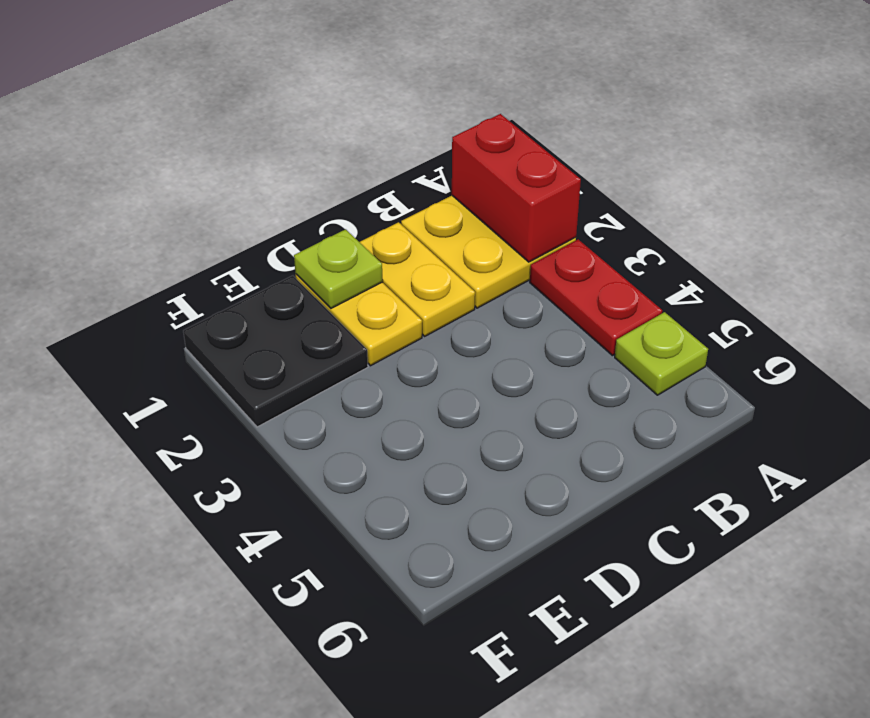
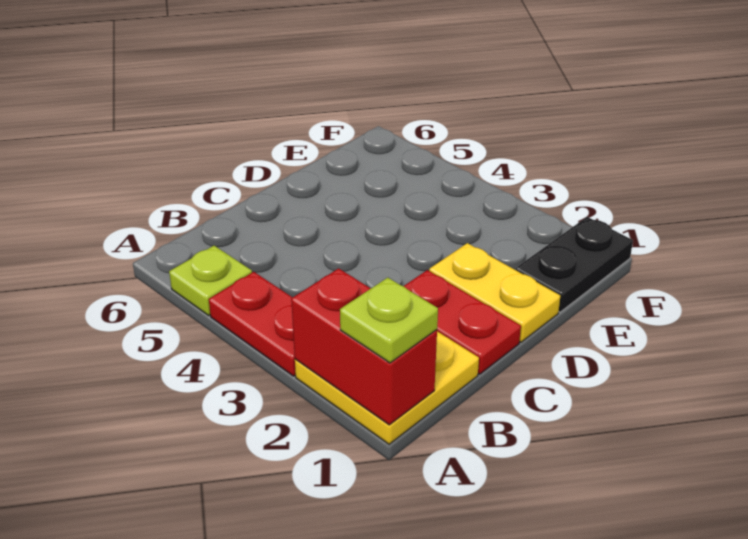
yellow plate C1:C2 level 1 -> red plate C1:C2 level 1
lime plate D1 level 2 -> lime plate A1 level 3
black plate E1:F2 level 1 -> black plate E1:F1 level 1

